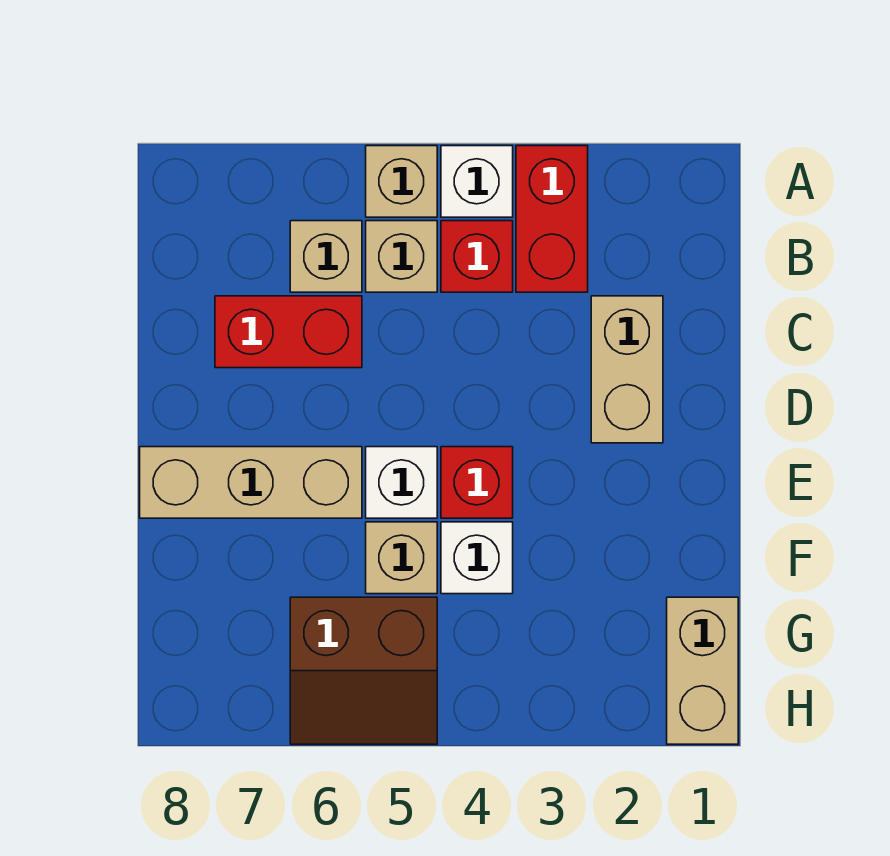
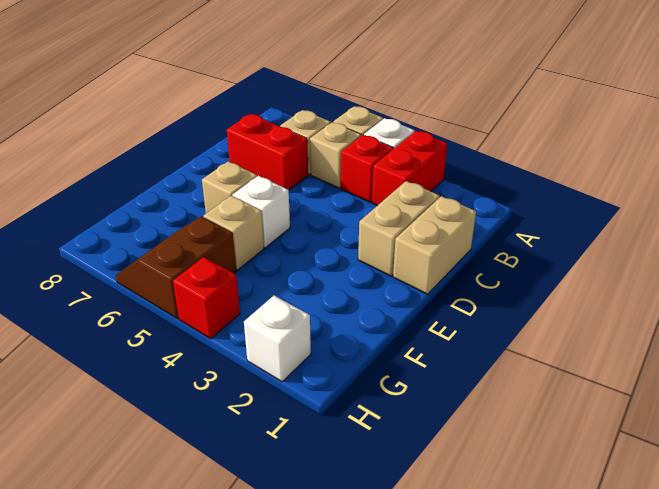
red brick E4 level 1 -> red brick H4 level 1
tan brick E6:E8 level 1 -> tan brick E6 level 1
white brick F4 level 1 -> white brick H2 level 1
tan brick G1:H1 level 1 -> tan brick C1:D1 level 1
brown slope G5:H6 level 1 top G -> brown slope G5:H6 level 1 top 5

